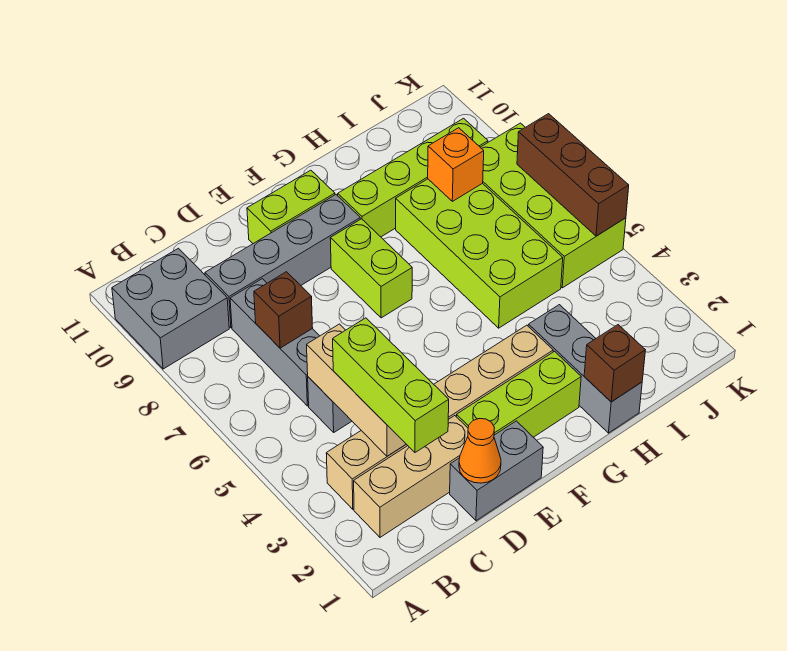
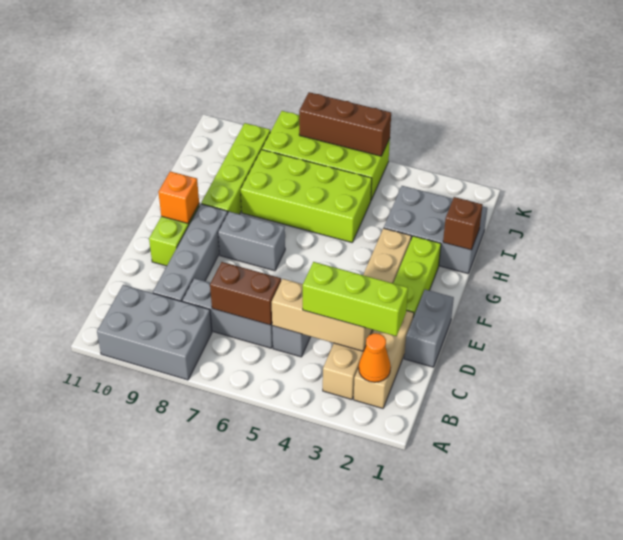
grey brick A9:B10 level 1 -> grey brick A8:B10 level 1
brown brick C7 level 2 -> brown brick C6:C7 level 2
orange cone D1 level 2 -> orange cone B2 level 2
lime brick F7:F8 level 1 -> grey brick F7:F8 level 1
grey brick H1:H3 level 1 -> grey brick H1:I3 level 1
orange brick I8 level 2 -> orange brick F10 level 2

